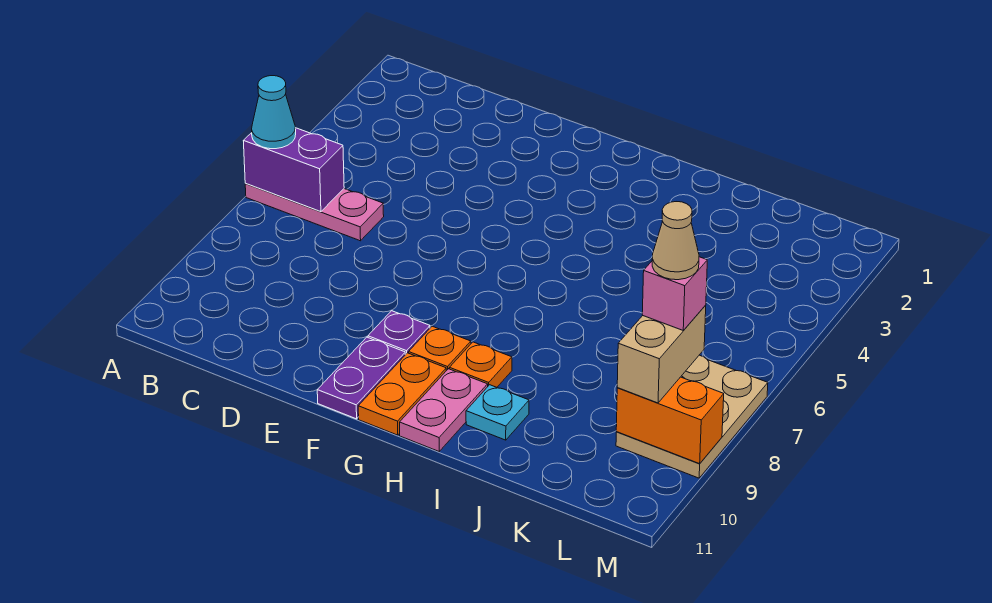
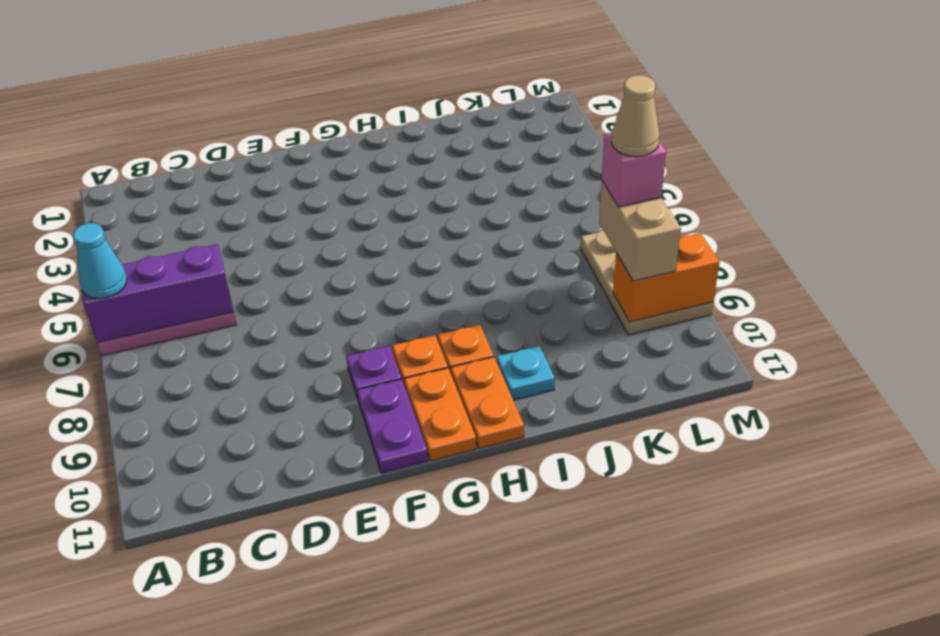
purple brick A6:B6 level 2 -> purple brick A6:C6 level 2
pink plate H10:H11 level 1 -> orange plate H10:H11 level 1

